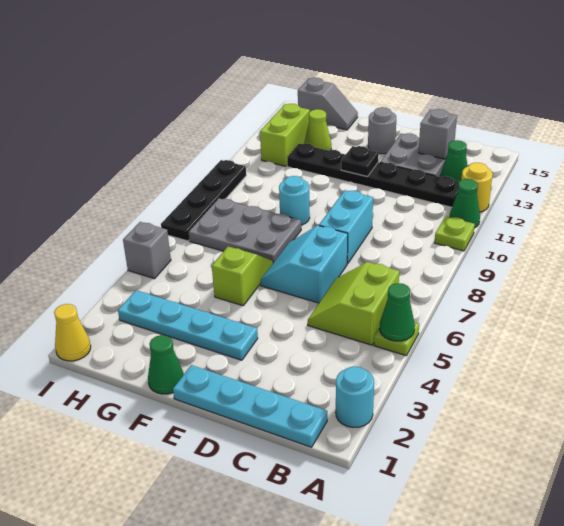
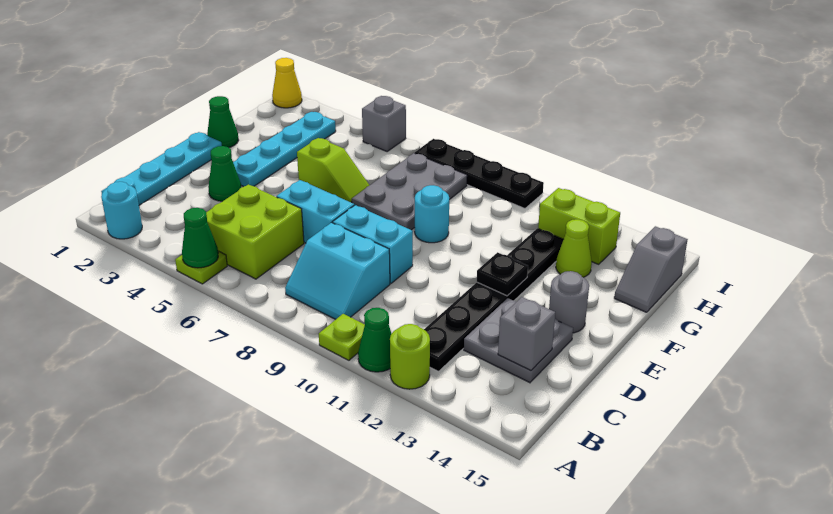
yellow round brick A12 level 1 -> lime round brick A12 level 1
lime slope B5:C6 level 1 top B -> lime brick B5:C6 level 1
none -> cyan slope B8:C9 level 1 top C
green cone B13 level 1 -> green cone D3 level 1

